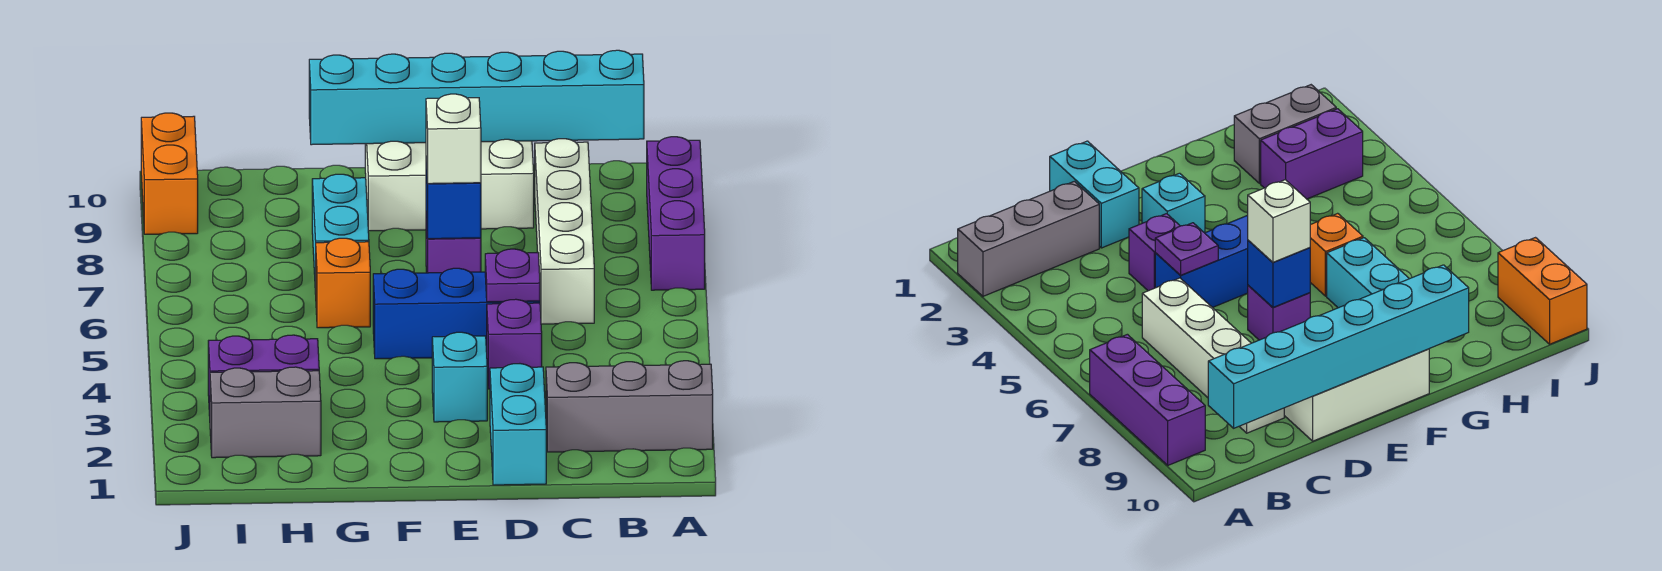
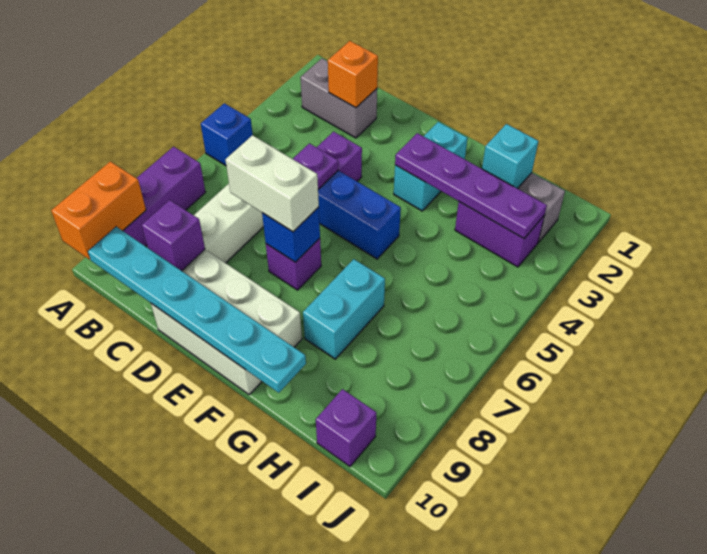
grey brick A2:C2 level 1 -> grey brick B2:C2 level 1
none -> blue brick A5 level 1
cyan brick B10:G10 level 2 -> cyan plate B10:G10 level 2
none -> purple brick C9 level 2
cyan brick D1:D2 level 1 -> cyan brick F2:F3 level 1
cyan brick E3 level 1 -> cyan brick H2 level 2
white brick E7 level 3 -> white brick D7:E7 level 3
none -> purple plate F3:I3 level 2
orange brick G6 level 1 -> orange brick C2 level 2
none -> purple brick I10 level 1
orange brick J9:J10 level 1 -> orange brick A9:A10 level 2

